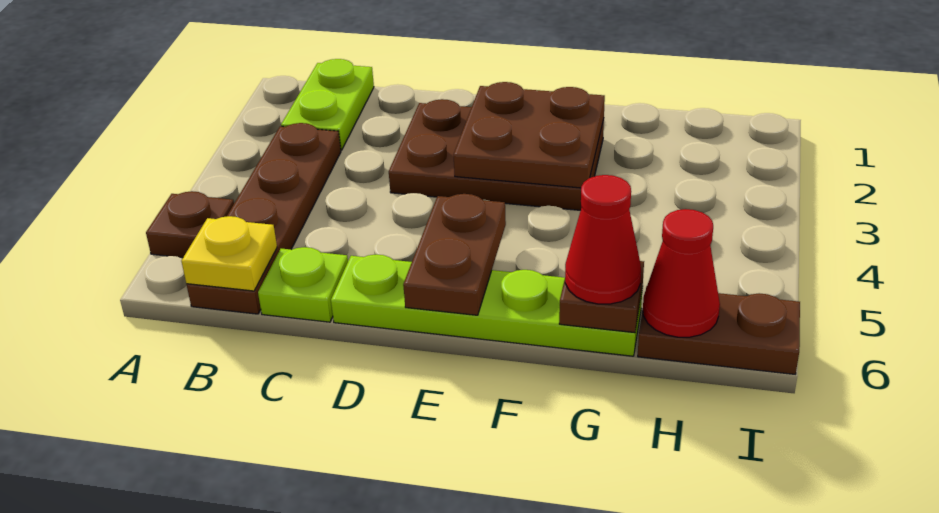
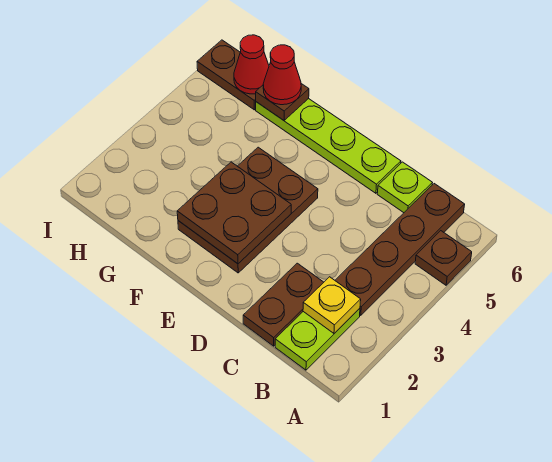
yellow plate B6 level 2 -> yellow plate B2 level 2
brown plate D2:F3 level 1 -> brown plate E2:F4 level 1
brown plate E5:E6 level 2 -> brown plate C1:C2 level 1

